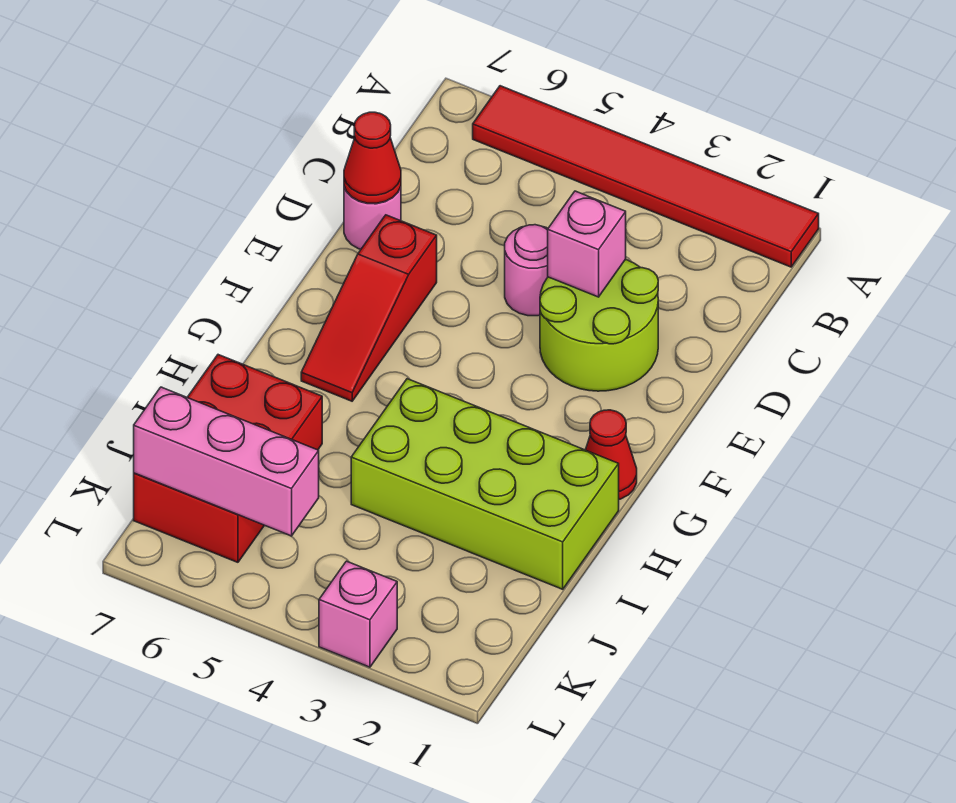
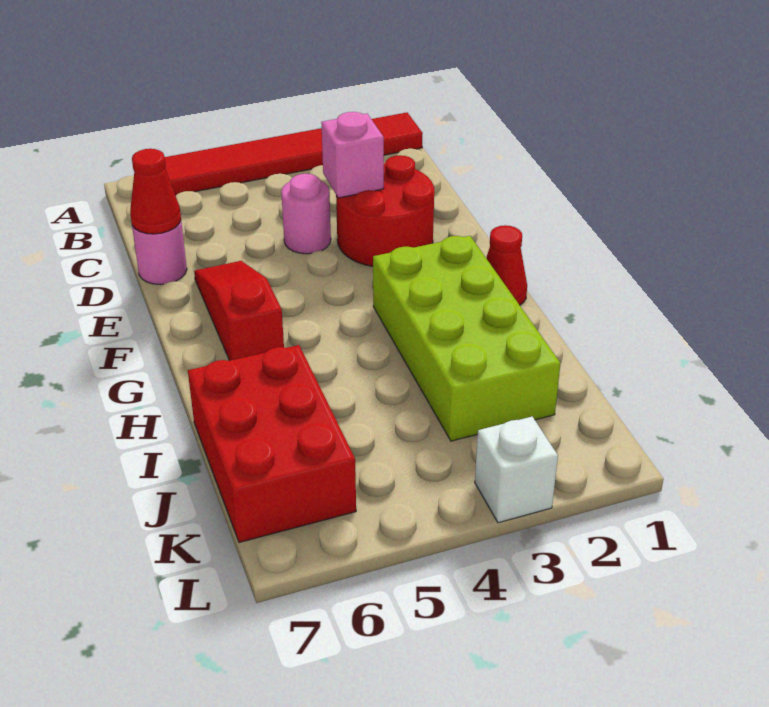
lime round brick D2:E3 level 1 -> red round brick D2:E3 level 1
red slope E6:G6 level 1 top E -> red slope E6:G6 level 1 top G
lime brick H1:I4 level 1 -> lime brick G2:J3 level 1
pink brick K5:K7 level 2 -> none
pink brick L3 level 1 -> white brick L3 level 1

